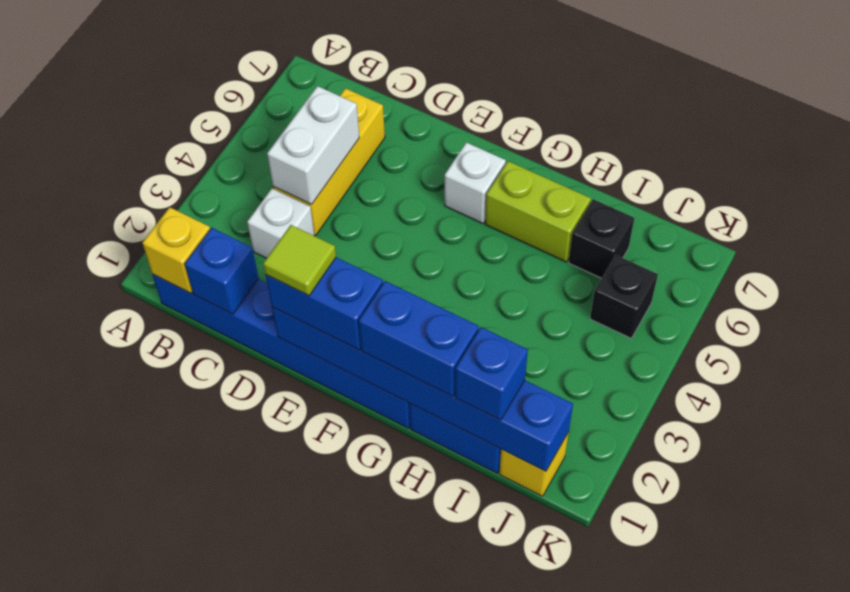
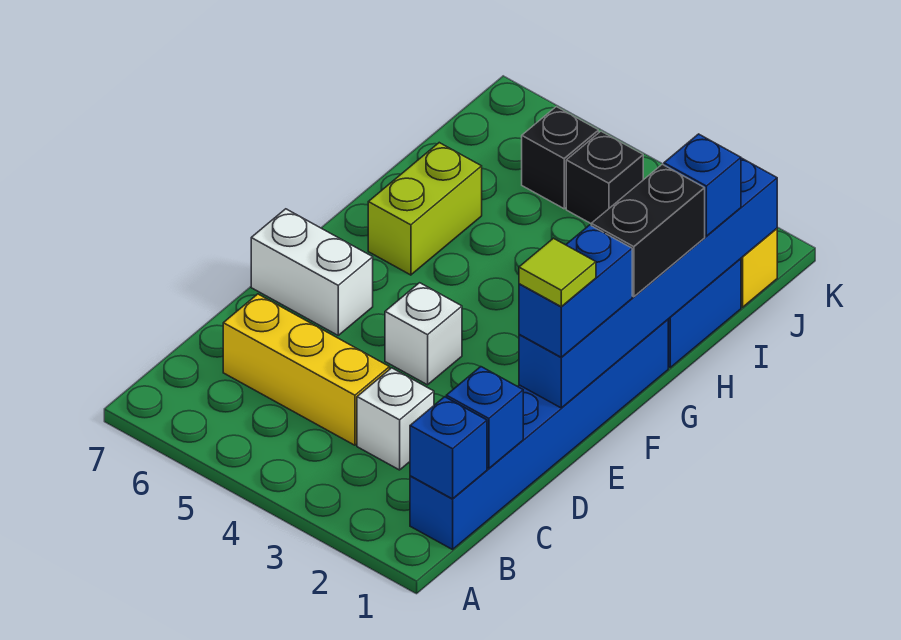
yellow brick B1 level 2 -> blue brick B1 level 2
white brick C4:C5 level 2 -> white brick E6:E7 level 1
white brick F6 level 1 -> white brick E4 level 1
blue brick G1:H1 level 3 -> black brick G1:H1 level 3
black brick I6 level 1 -> black brick J4 level 1

